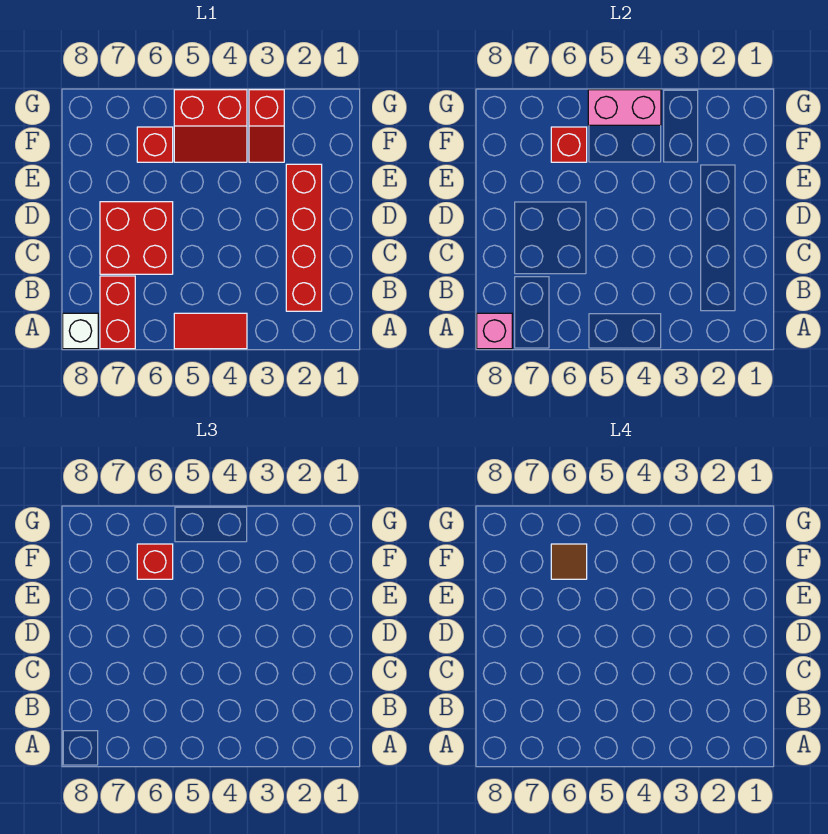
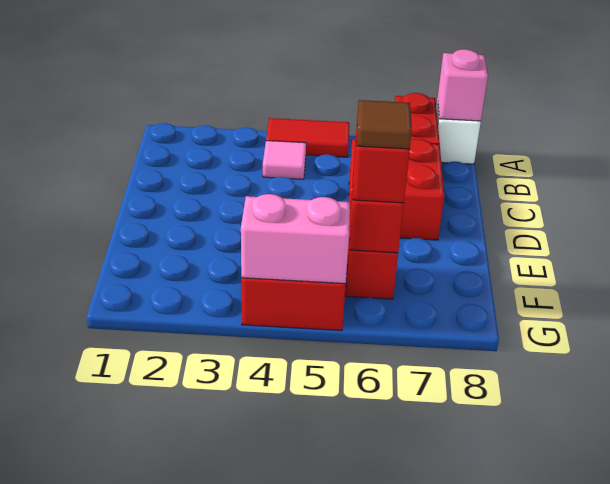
red brick B2:E2 level 1 -> none
none -> pink tile B4 level 1
red slope F3:G3 level 1 top G -> none

